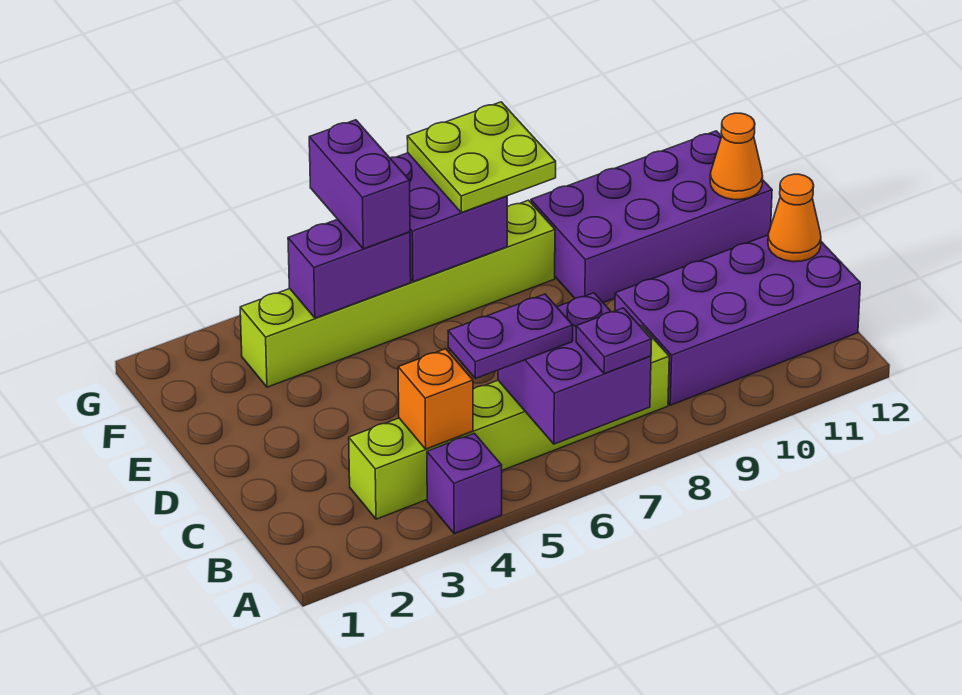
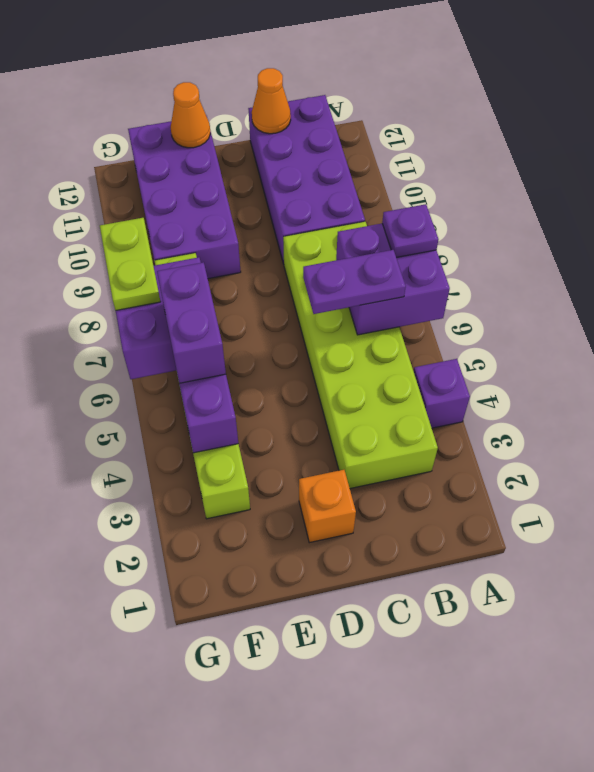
lime brick B3:B8 level 1 -> lime brick B3:C8 level 1
orange brick B4 level 2 -> orange brick D2 level 1
purple plate B5:B6 level 3 -> purple plate B6:C6 level 3
purple brick F5:G5 level 3 -> purple brick F5:F6 level 3
lime plate F7:G8 level 3 -> lime plate G7:G8 level 3

